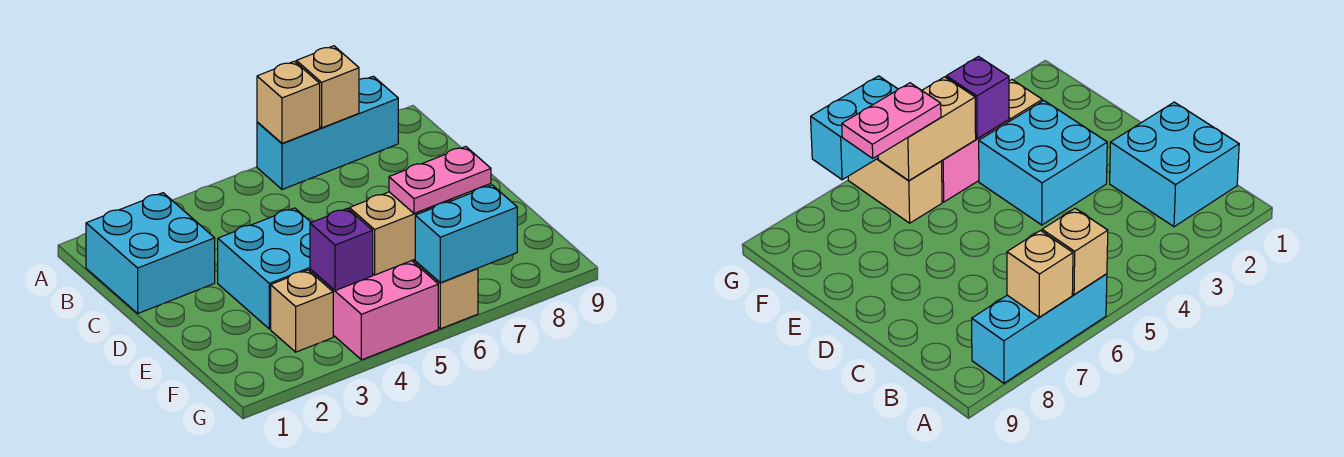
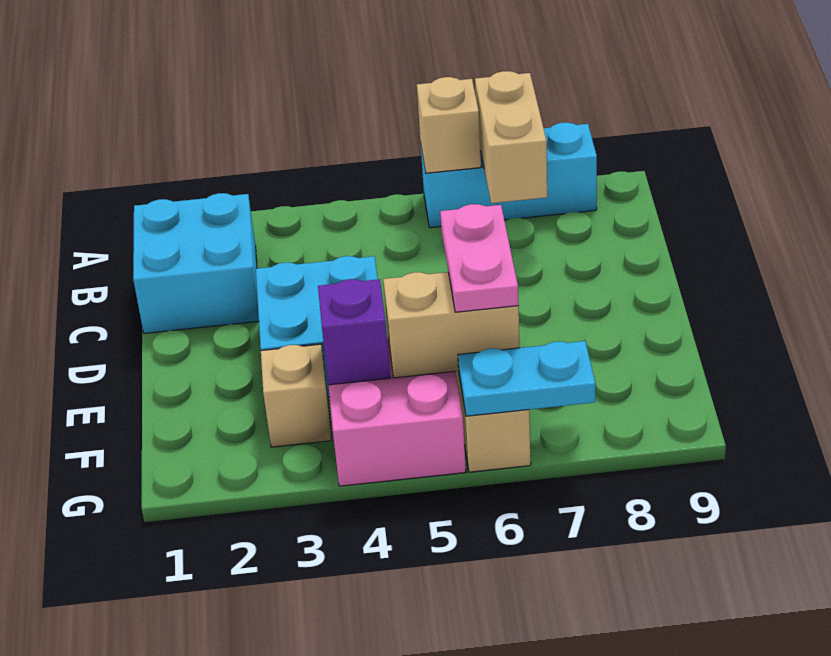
tan brick A7 level 2 -> tan brick A7:B7 level 2
pink plate F6:F7 level 3 -> pink plate E6:F6 level 3
cyan brick G6:G7 level 2 -> cyan plate G6:G7 level 2

